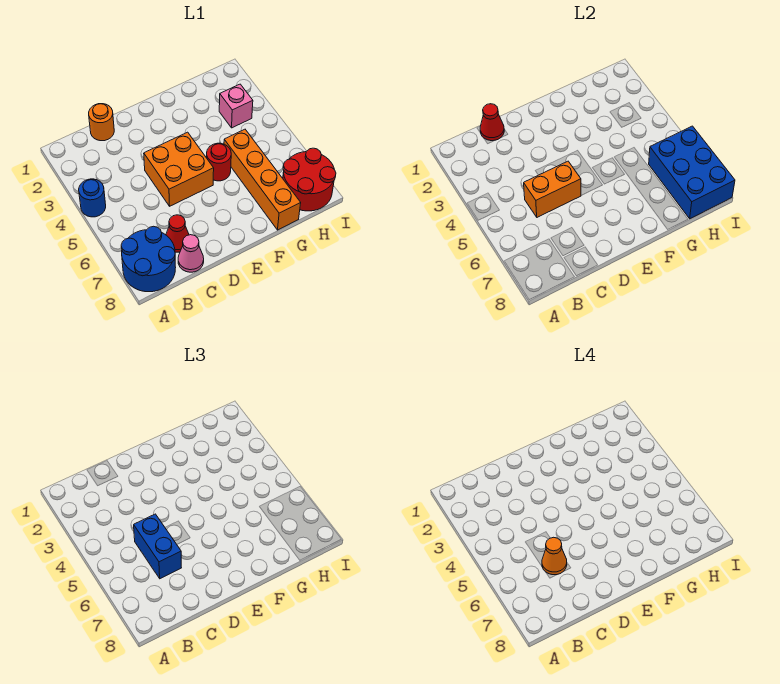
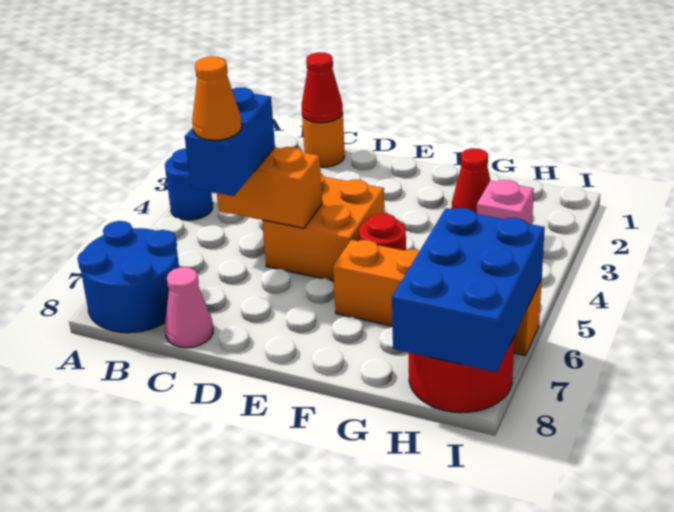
red cone C7 level 1 -> red cone G2 level 1
orange brick G5:G8 level 1 -> orange brick F6:I6 level 1

